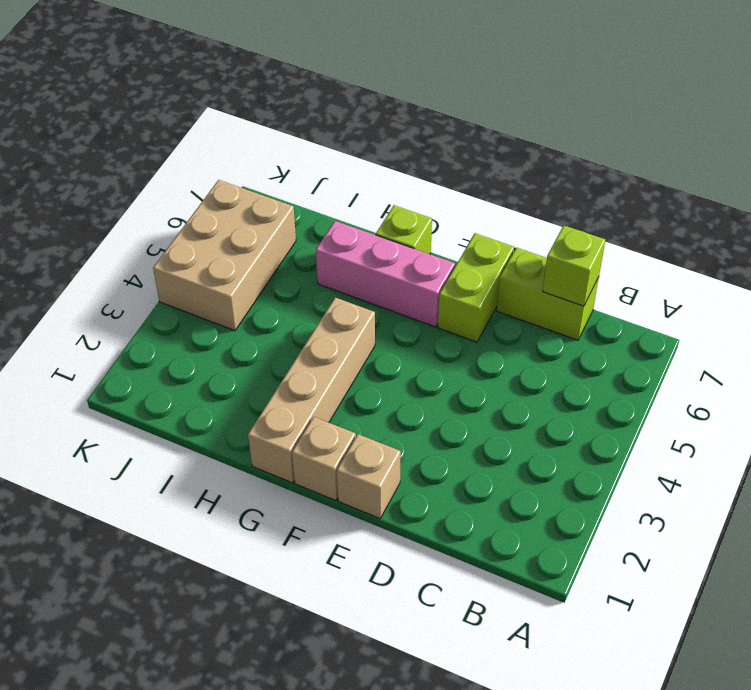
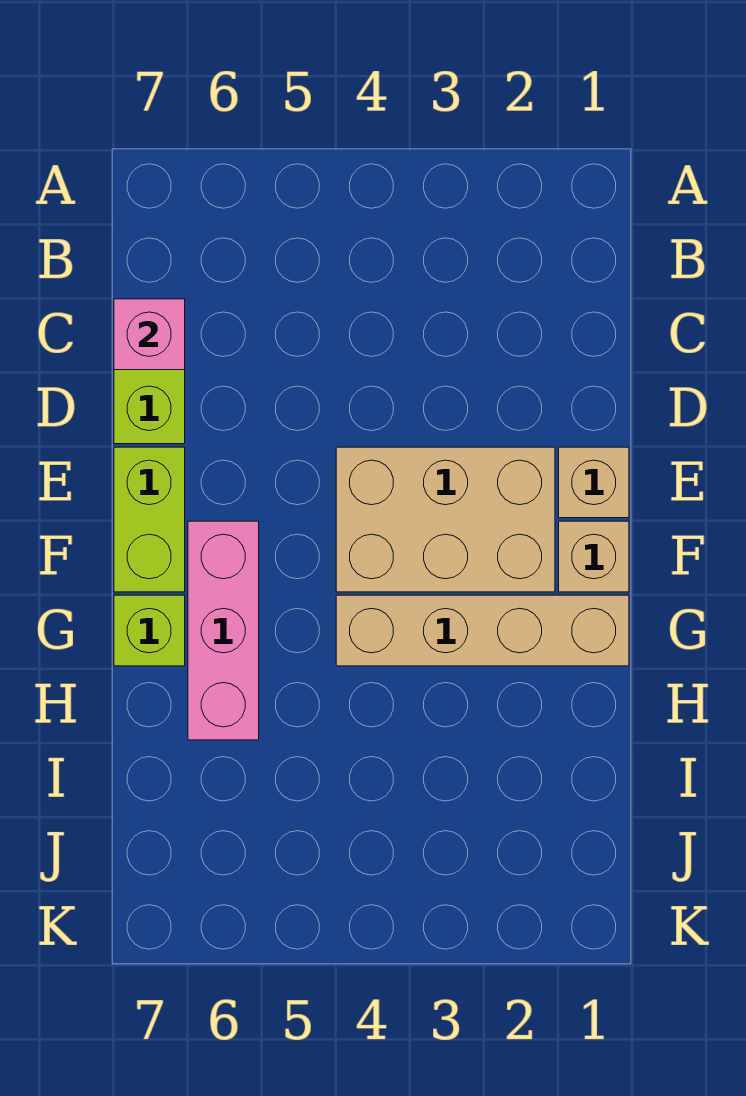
lime brick C7 level 2 -> pink brick C7 level 2
lime brick E6:E7 level 1 -> lime brick E7:F7 level 1
tan brick J4:K6 level 1 -> tan brick E2:F4 level 1

